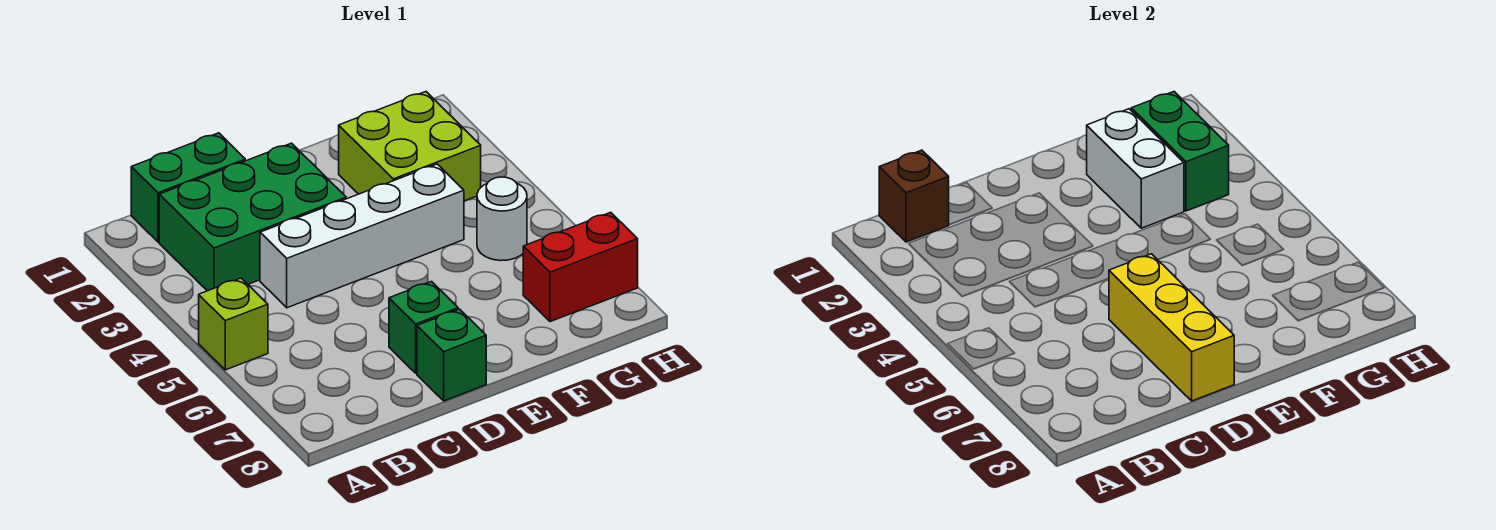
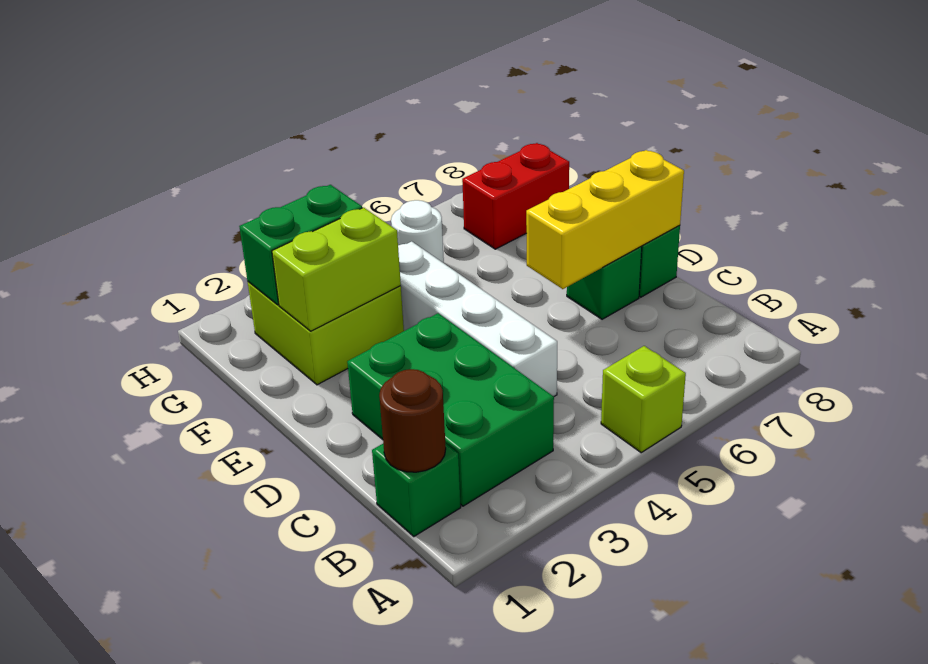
green brick B1:C1 level 1 -> green brick B1 level 1
brown brick B1 level 2 -> brown round brick B1 level 2
white brick F2:F3 level 2 -> lime brick F2:F3 level 2
red brick G7:H7 level 1 -> red brick G7:G8 level 1

